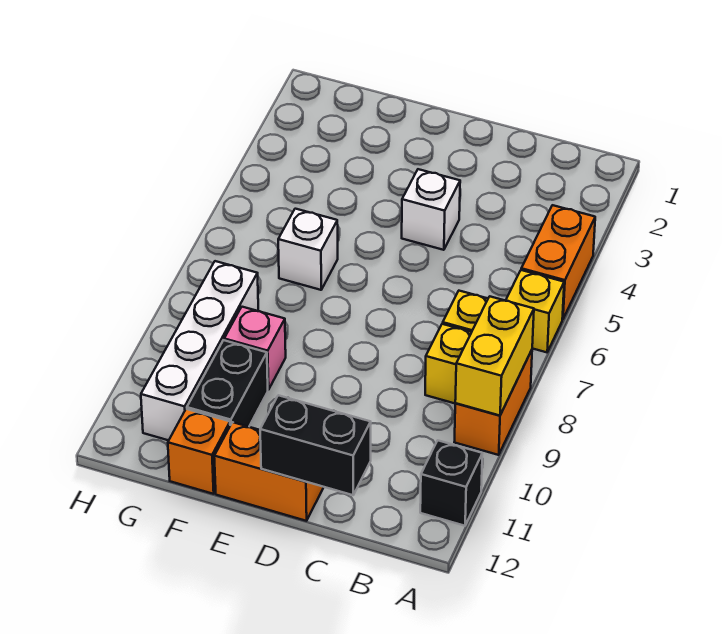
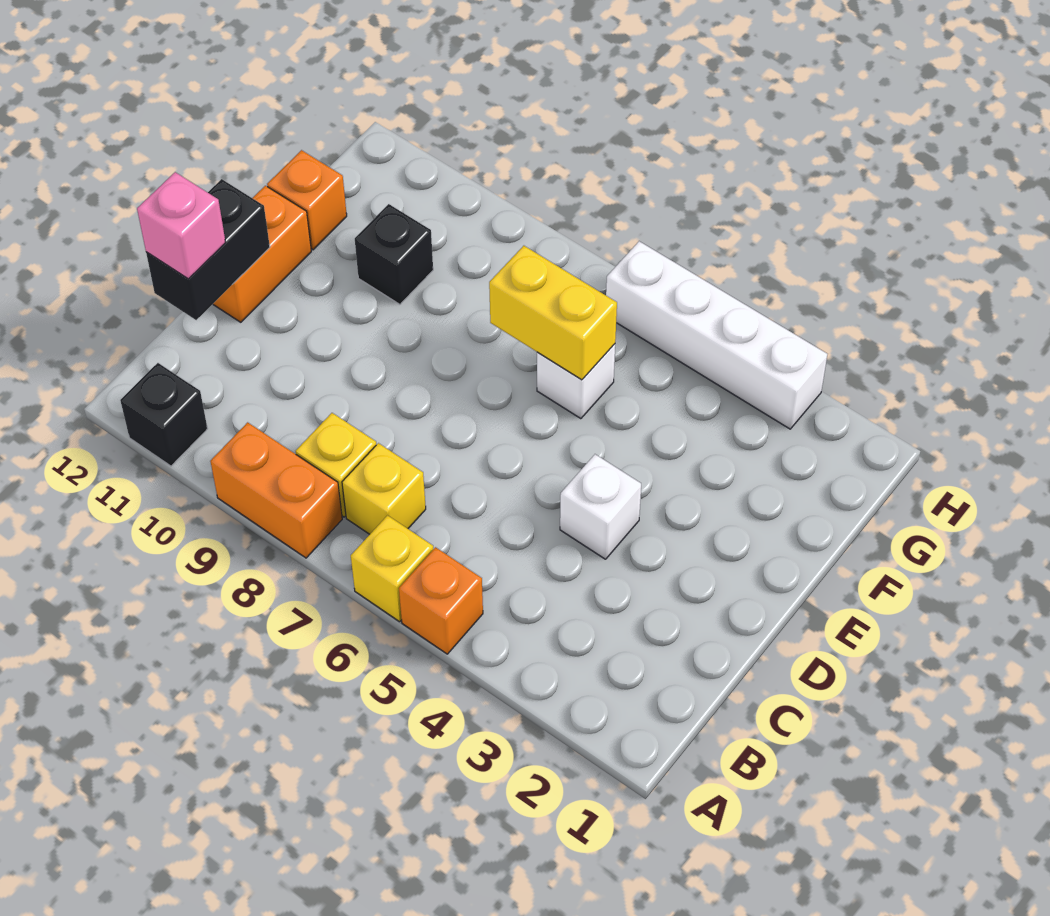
orange brick A4:A5 level 1 -> orange brick A5 level 1
yellow brick A8:A9 level 2 -> yellow brick F6:F7 level 2
pink brick F9 level 1 -> pink brick C12 level 3
black brick F10:F11 level 1 -> black brick F10 level 1
white brick G8:G11 level 1 -> white brick H3:H6 level 1

